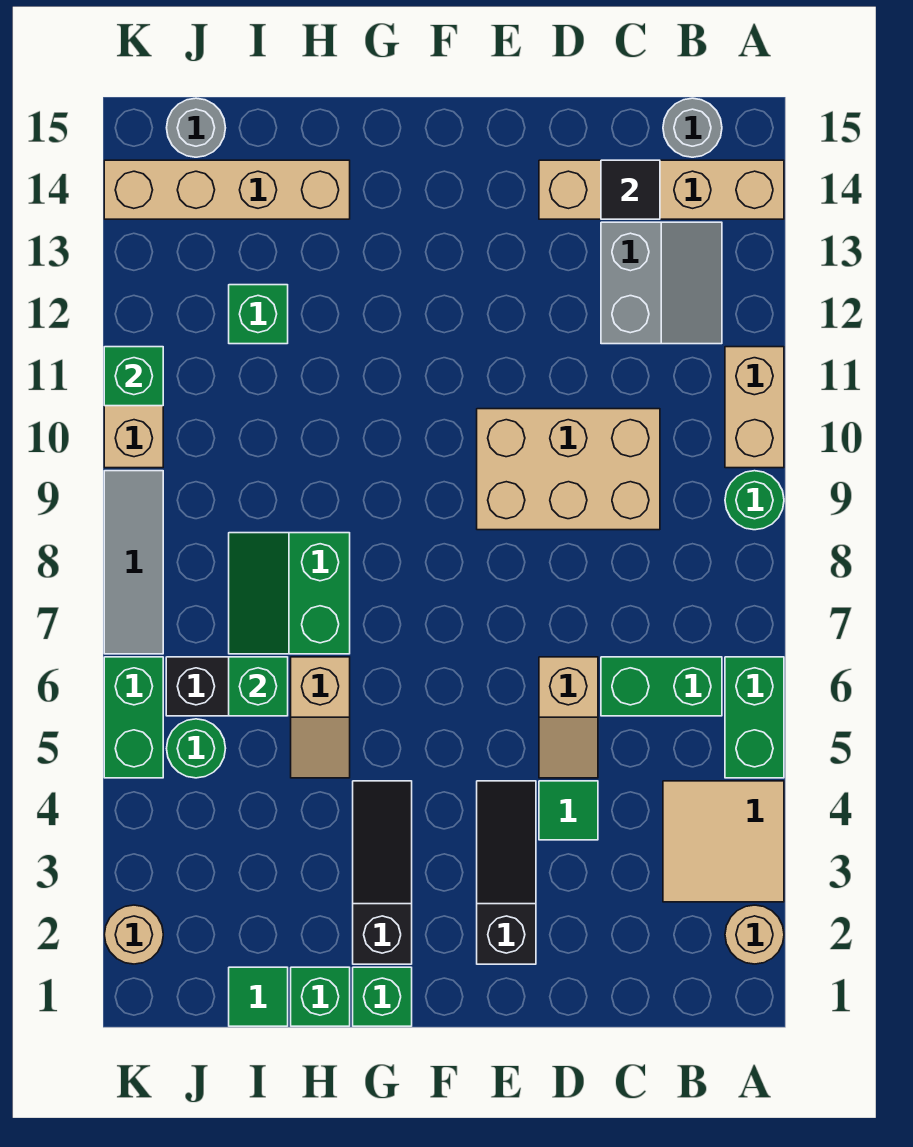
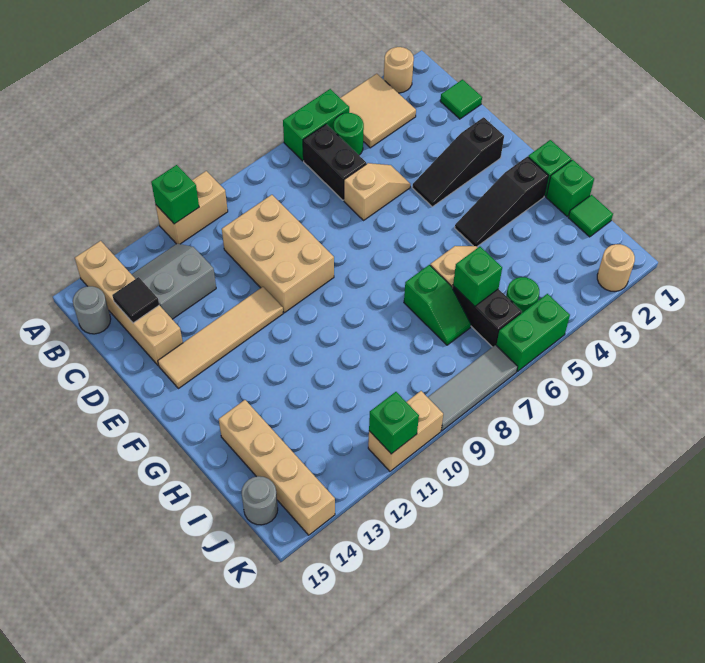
green round brick A9 level 1 -> green round brick B5 level 1
green brick B6:C6 level 1 -> black brick B6:C6 level 1
green tile D4 level 1 -> green tile C1 level 1
none -> tan tile E11:E14 level 1
green slope H7:I8 level 1 top H -> green slope H7:I7 level 1 top H
green brick I12 level 1 -> green brick A11 level 2

